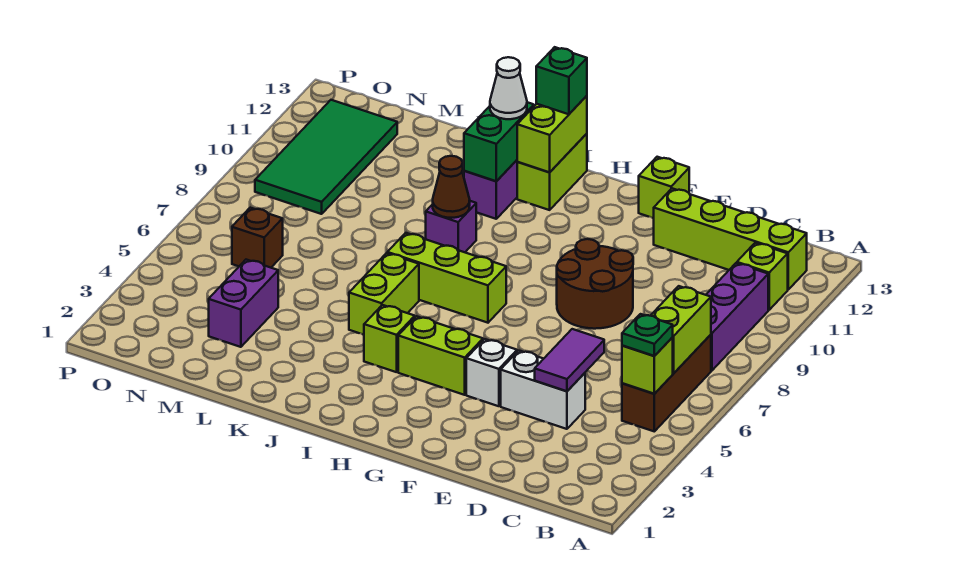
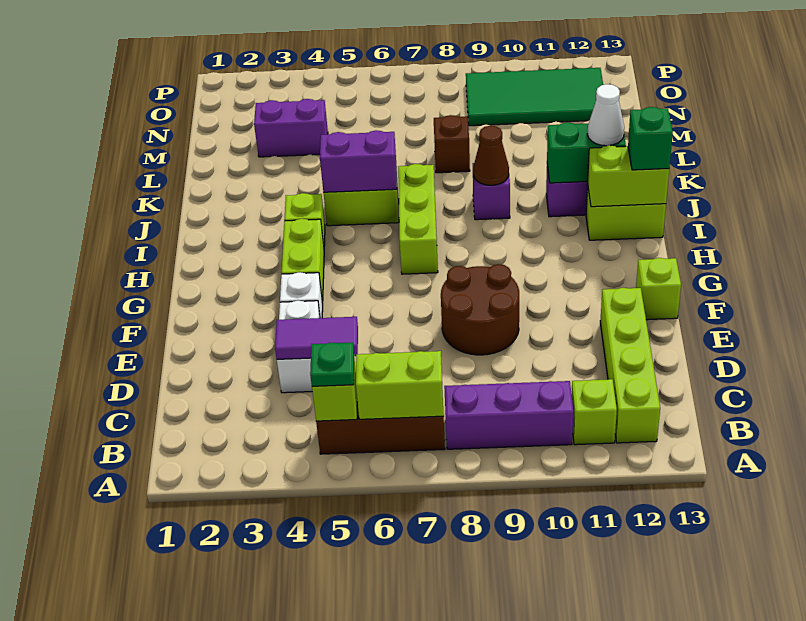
none -> purple brick J5:J6 level 2
brown brick N6 level 1 -> brown brick L8 level 1

